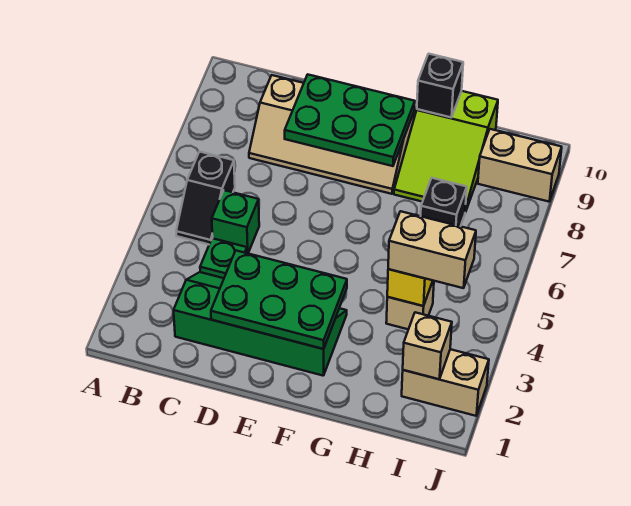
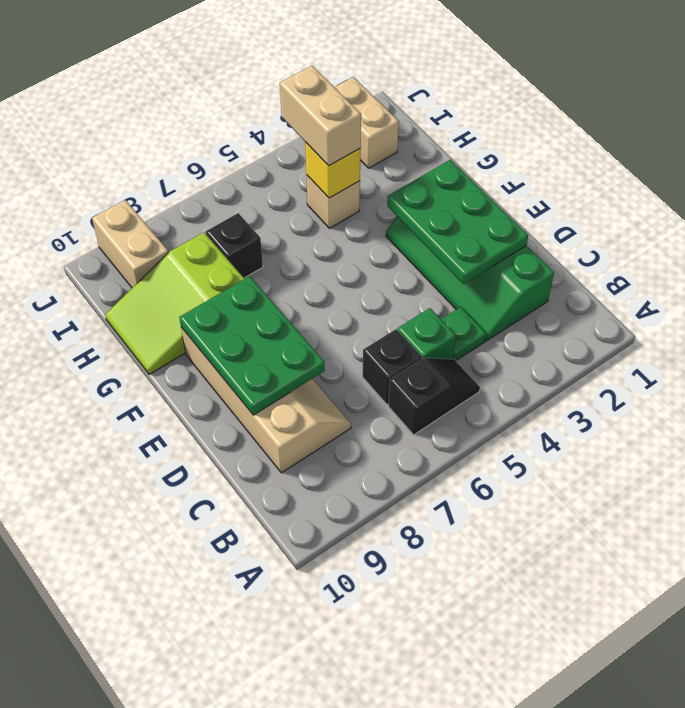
lime slope G8:H10 level 1 top 10 -> lime slope G8:H10 level 1 top 8
black brick G10 level 2 -> black brick C6 level 1
tan brick I2 level 2 -> none

